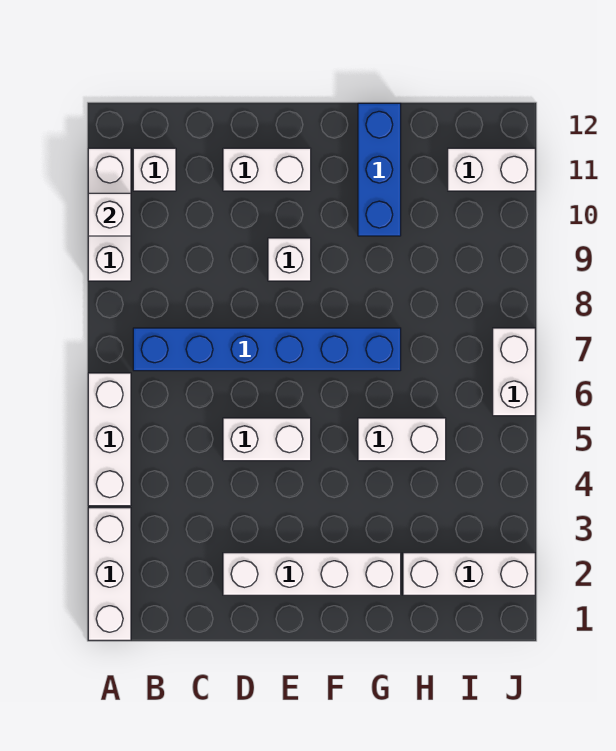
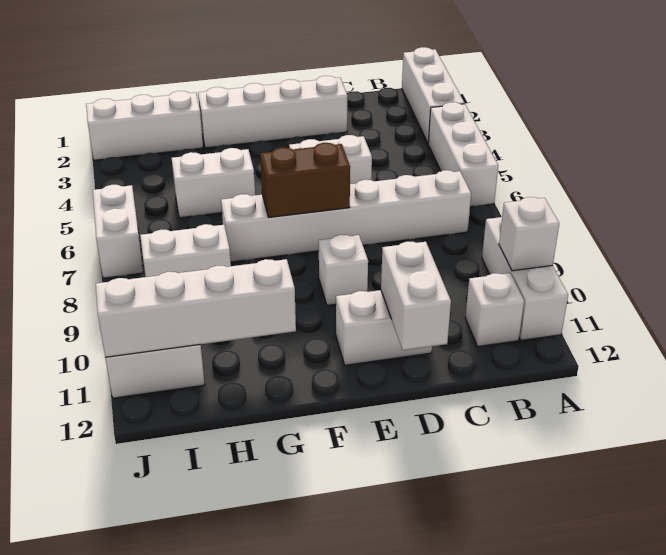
blue brick B7:G7 level 1 -> white brick B7:G7 level 1
none -> white brick D11:D12 level 2
none -> brown brick E7:F7 level 2
blue brick G10:G12 level 1 -> none
none -> white brick G11:J11 level 2
none -> white brick H8:I8 level 1

